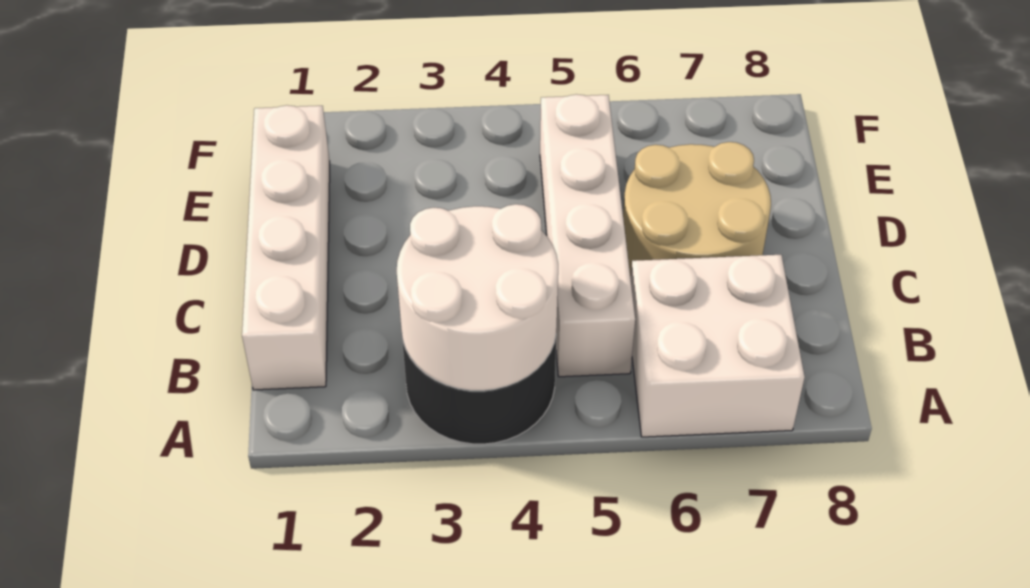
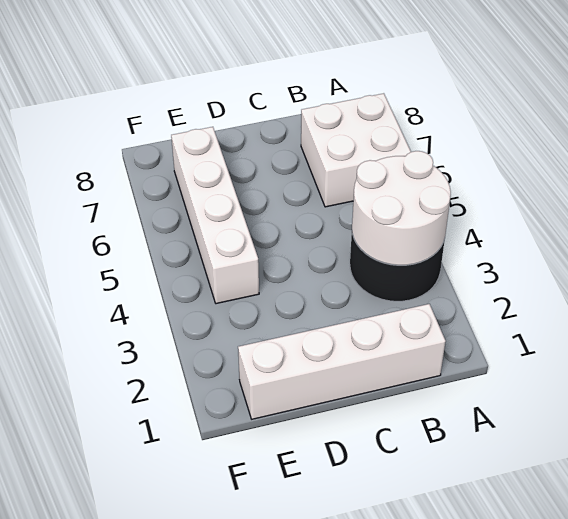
white brick B5:E5 level 1 -> white brick E4:E7 level 1
tan round brick C6:D7 level 1 -> none

